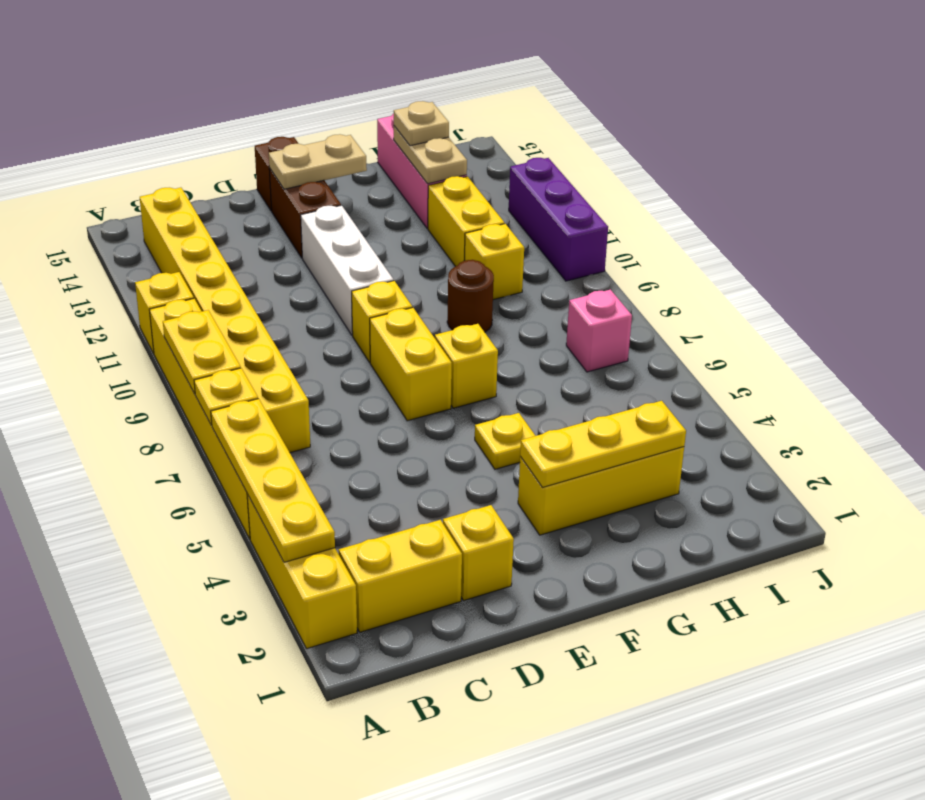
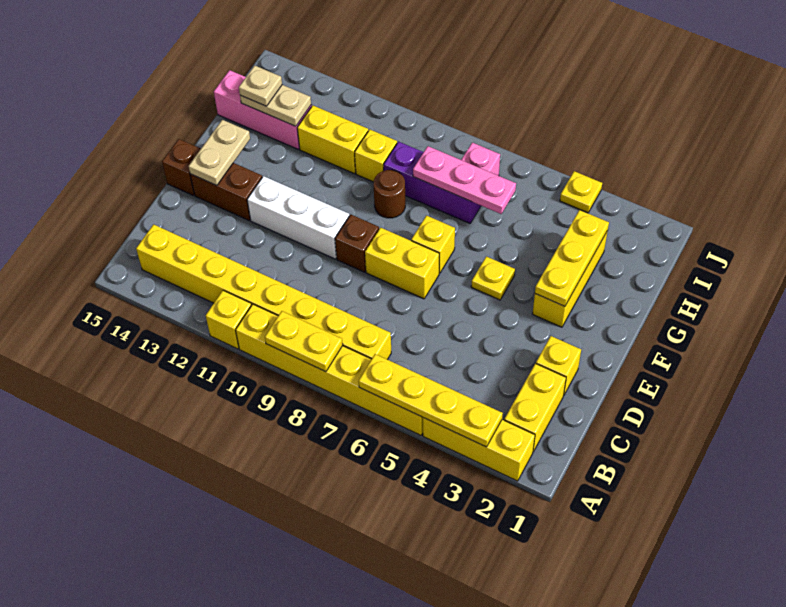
yellow plate A7 level 2 -> yellow plate J4 level 1
yellow brick E9 level 1 -> brown brick E9 level 1
none -> pink plate H6:H8 level 2
purple brick J10:J12 level 1 -> purple brick H7:H9 level 1

